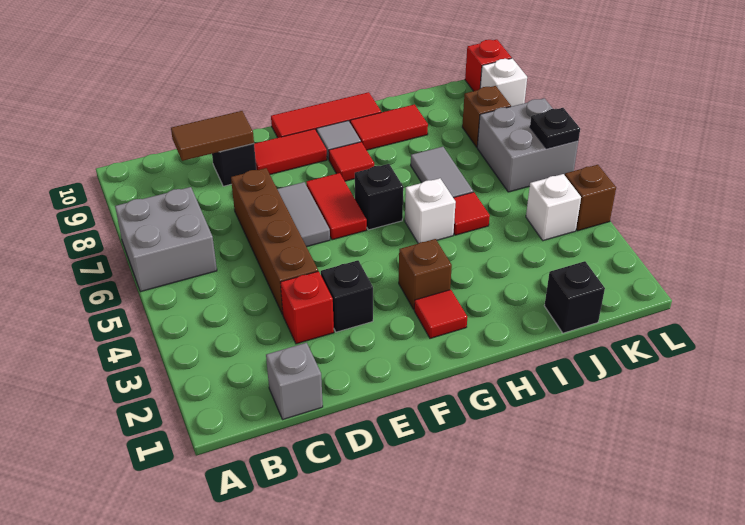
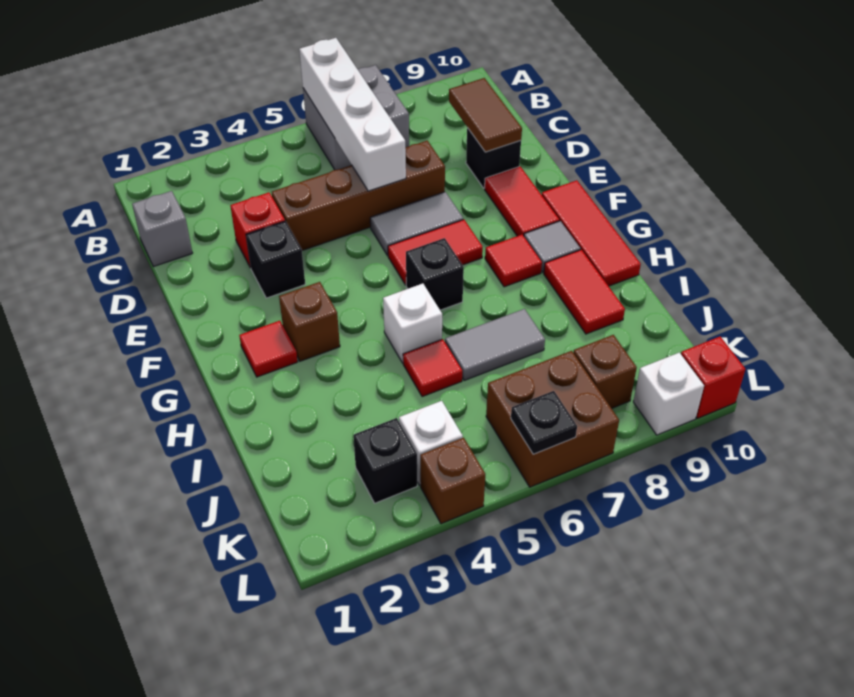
none -> white brick A6:D6 level 2
black brick J1 level 1 -> black brick K3 level 1
grey brick K6:L7 level 1 -> brown brick K6:L7 level 1

